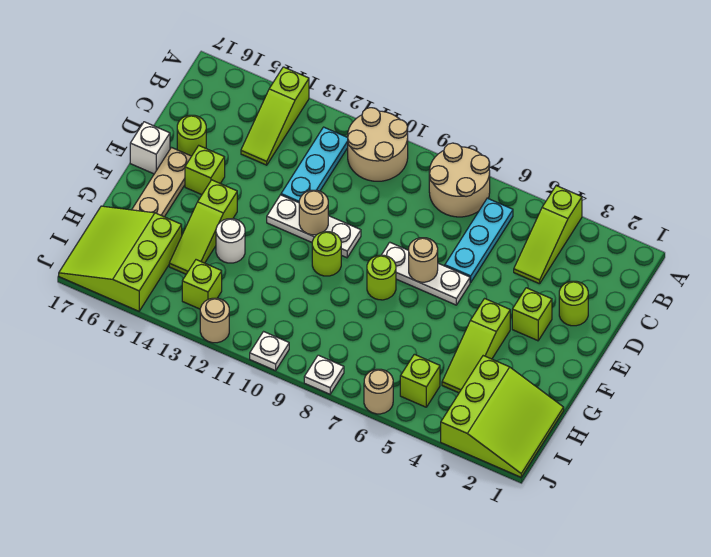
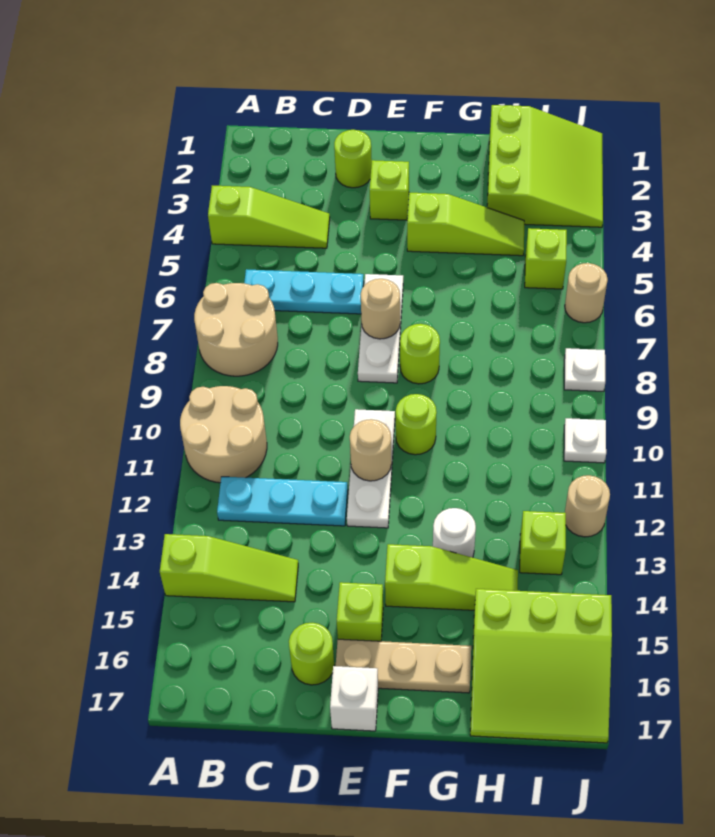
lime slope H1:J3 level 1 top 3 -> lime slope H1:J3 level 1 top H

